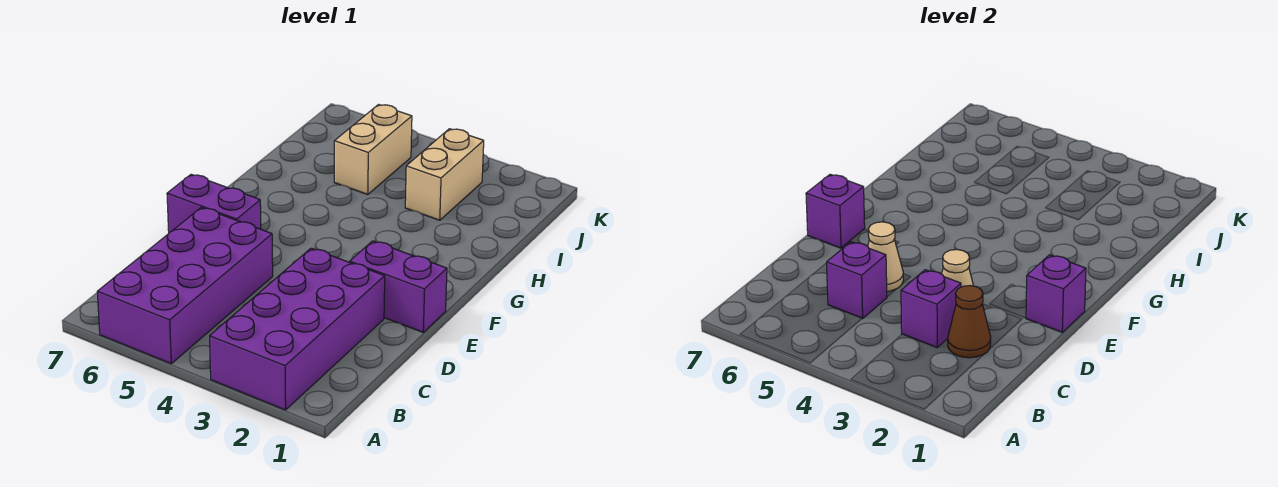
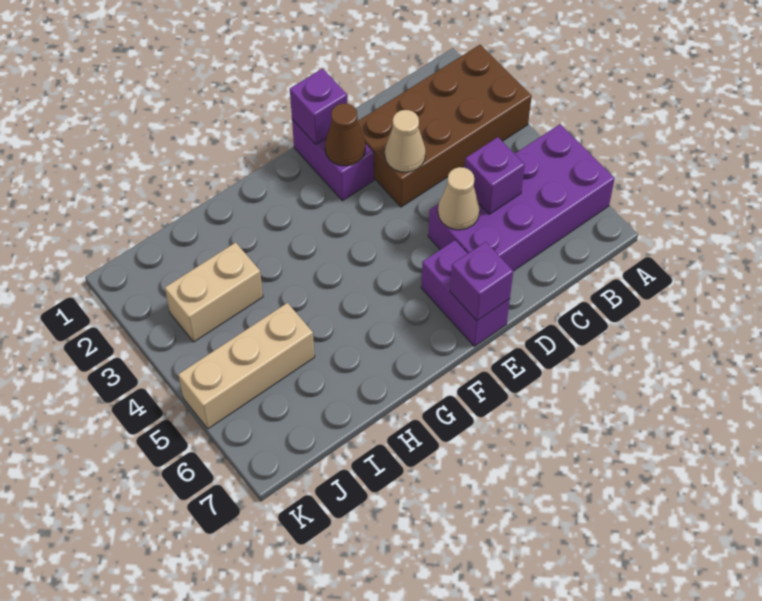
purple brick A2:D3 level 1 -> brown brick A2:D3 level 1
brown cone C2 level 2 -> brown cone E2 level 2
purple brick C3 level 2 -> none
tan brick I5:J5 level 1 -> tan brick I5:K5 level 1

